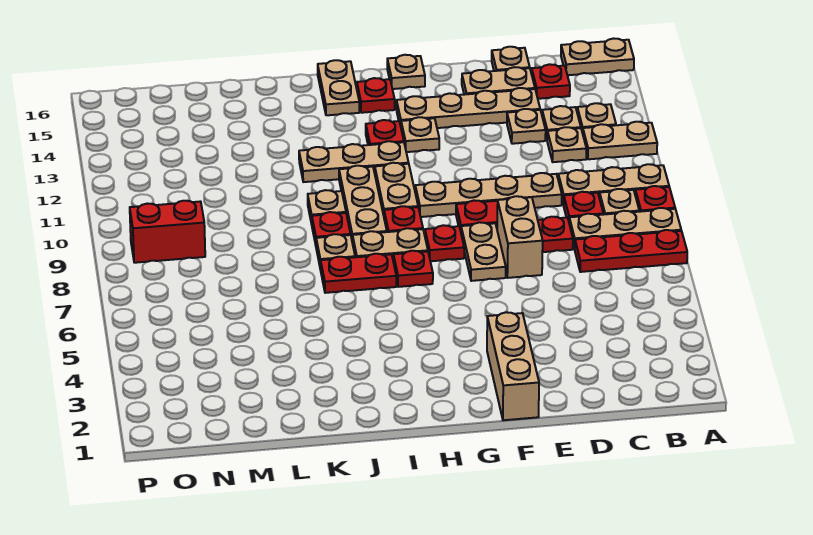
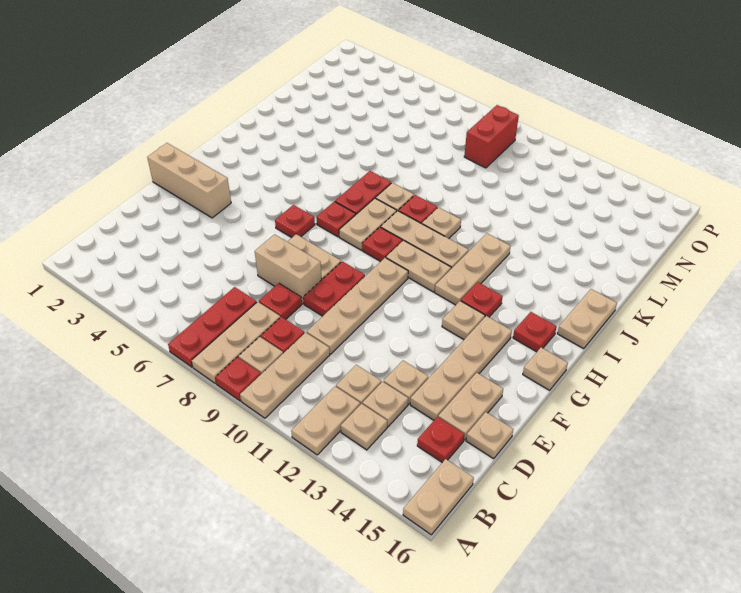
red plate G8 level 1 -> red plate G6 level 1
tan plate I15:I16 level 1 -> tan plate I16:J16 level 1

